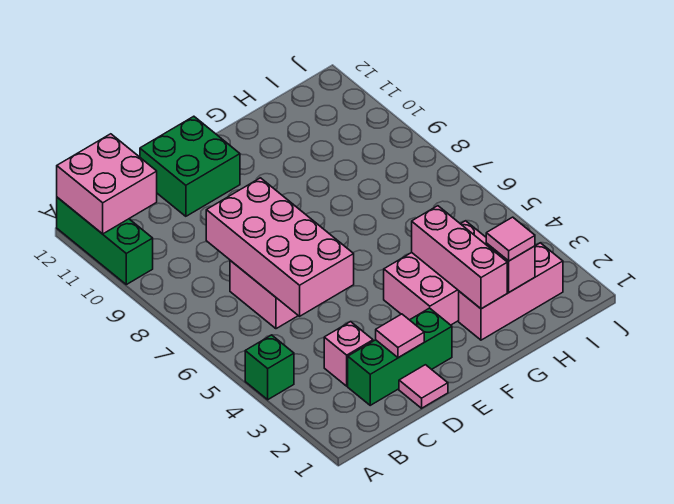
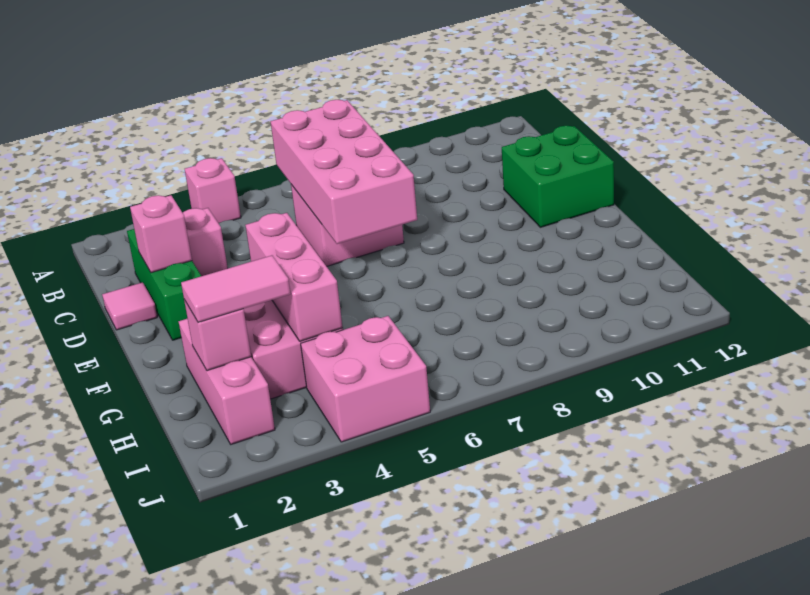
green brick A4 level 1 -> pink brick A4 level 1
green brick A10:A12 level 1 -> none
pink brick A11:B12 level 2 -> pink brick I4:J5 level 1
pink brick C5:D8 level 2 -> pink brick B6:E7 level 2
pink tile D2 level 2 -> pink brick D2 level 2
pink brick G2:G4 level 2 -> pink brick F4:H4 level 2
pink tile H2 level 3 -> pink tile H2:H3 level 3

